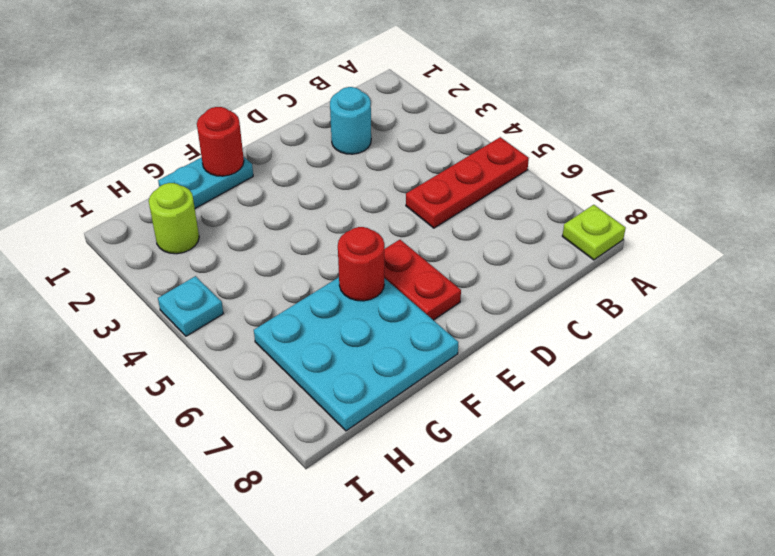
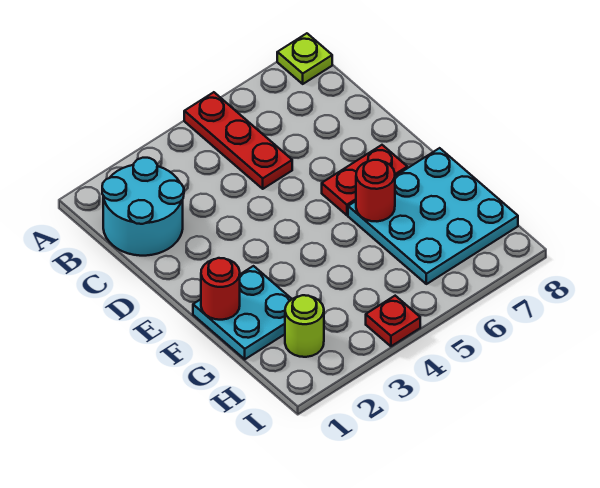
cyan round brick C2 level 1 -> cyan round brick B1:C2 level 1
cyan plate F1:G1 level 1 -> cyan plate F1:G2 level 1
cyan plate I4 level 1 -> red plate I4 level 1

